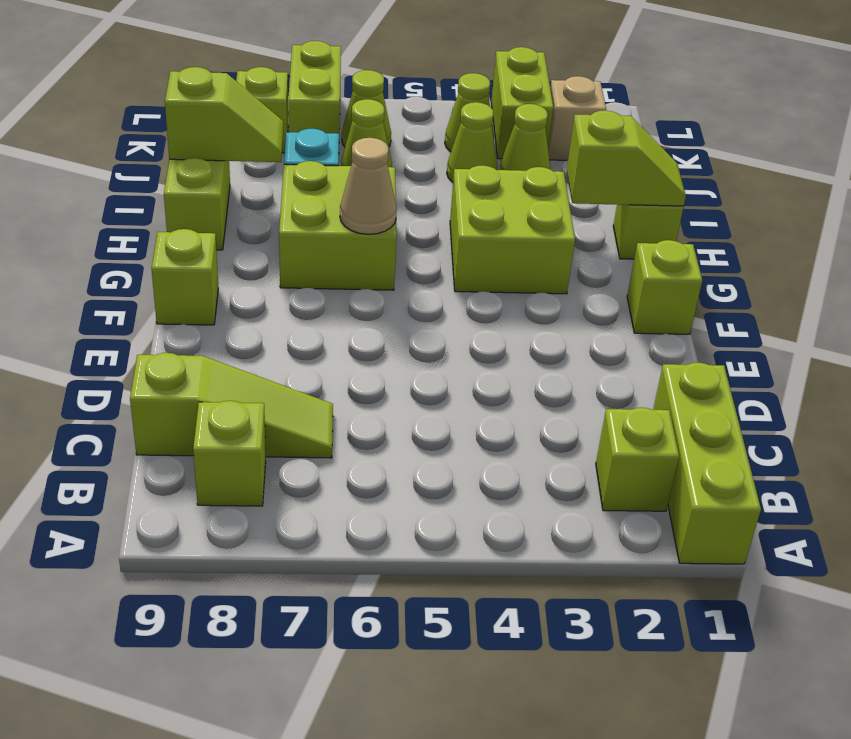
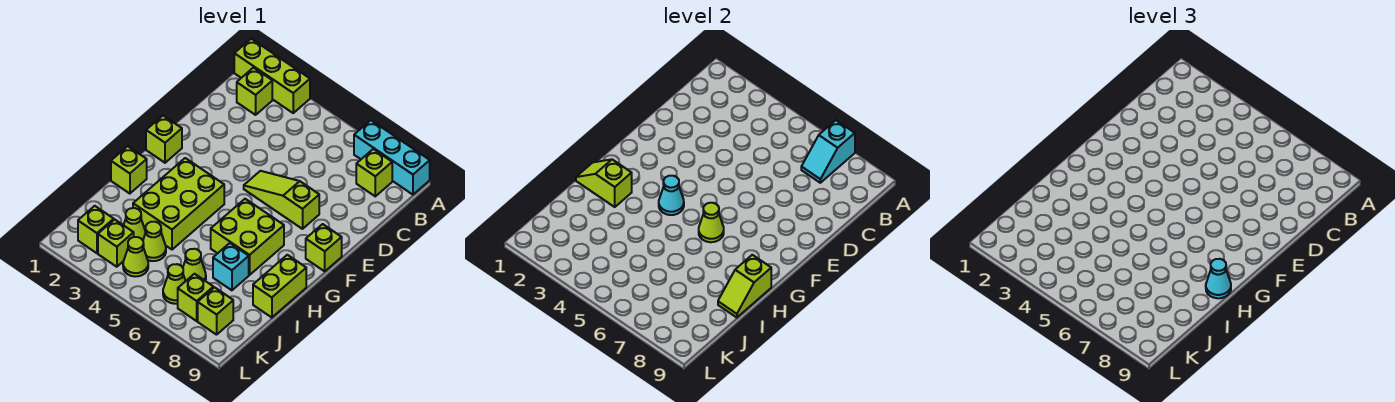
lime brick A1:C1 level 1 -> lime brick A1:A3 level 1
none -> cyan brick A7:A9 level 1
none -> cyan slope A7:B7 level 2 top A
lime slope C7:C9 level 1 top 9 -> lime slope E5:E7 level 1 top 7
lime brick G3:H4 level 1 -> lime brick G3:I4 level 1
none -> cyan cone G4 level 2
tan cone G6 level 2 -> lime cone G6 level 2
none -> cyan cone H9 level 3
lime slope I8:I9 level 2 top 9 -> lime slope H9:I9 level 2 top H
tan brick K2 level 1 -> lime brick K2 level 1
lime brick K3:L3 level 1 -> lime brick K3 level 1
lime brick K7:L7 level 1 -> lime brick K7 level 1

